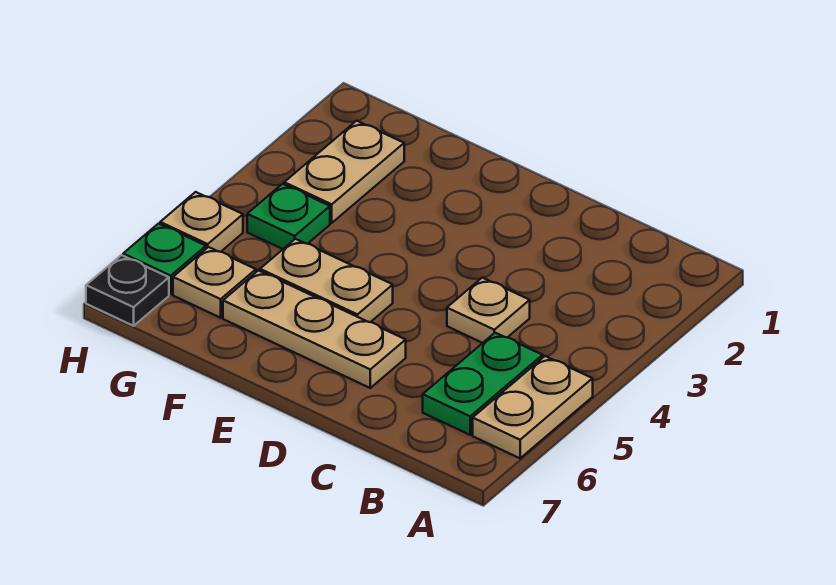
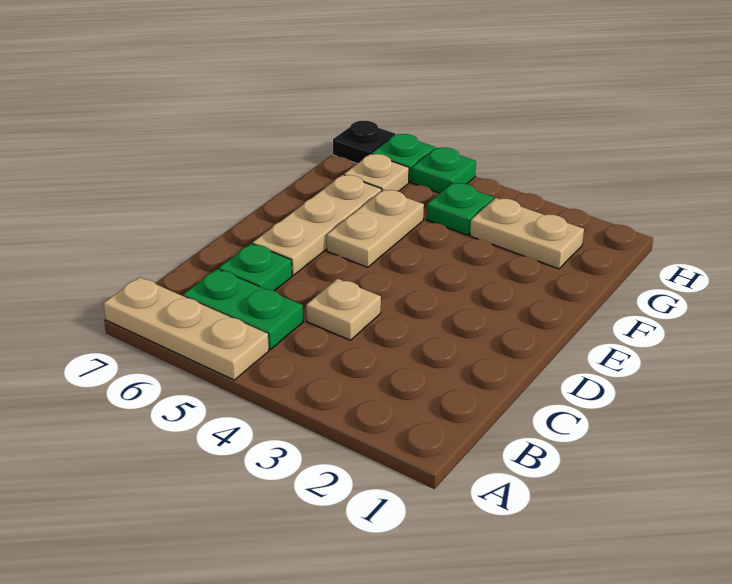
tan plate A5:A6 level 1 -> tan plate A5:A7 level 1
none -> green plate C6 level 1
tan plate H5 level 1 -> green plate H5 level 1

